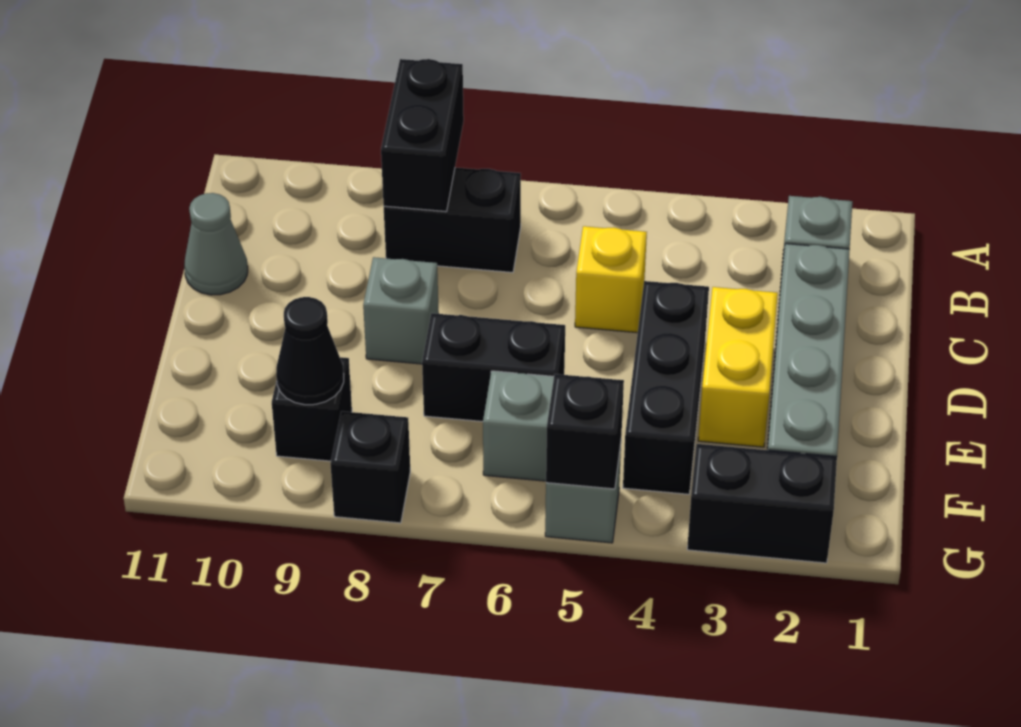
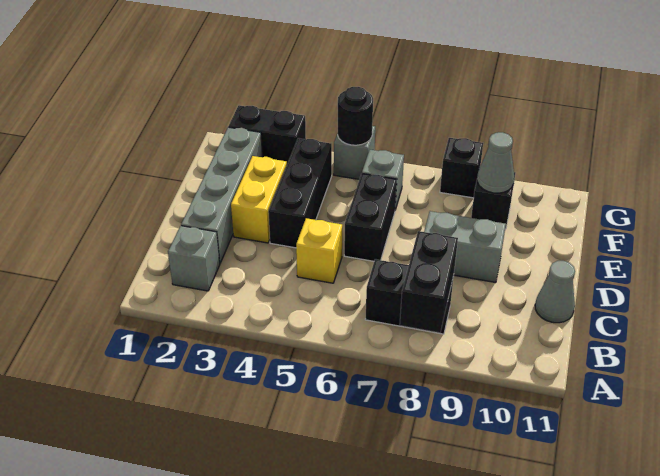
grey brick D8 level 1 -> grey brick D8:D9 level 1
black brick E6:E7 level 1 -> black brick D6:E6 level 1
black cone F9 level 2 -> grey cone F9 level 2
black brick G5 level 2 -> black round brick G5 level 2

